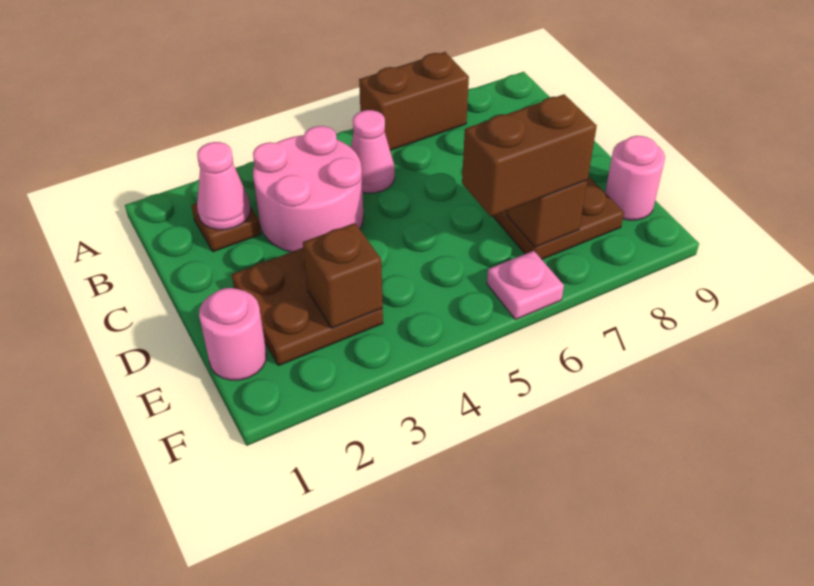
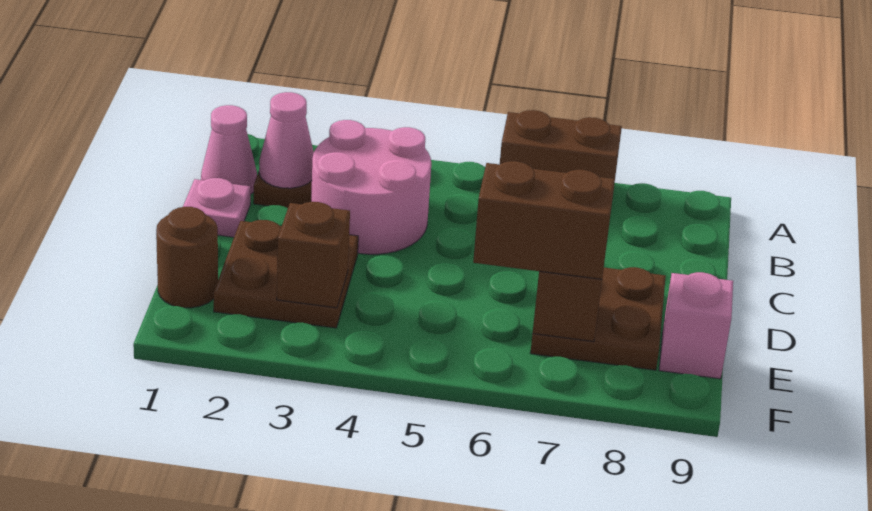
pink cone B5 level 1 -> pink cone B1 level 1
pink round brick E1 level 1 -> brown round brick E1 level 1
pink round brick E9 level 1 -> pink brick E9 level 1
pink plate F6 level 1 -> pink plate C1 level 1

